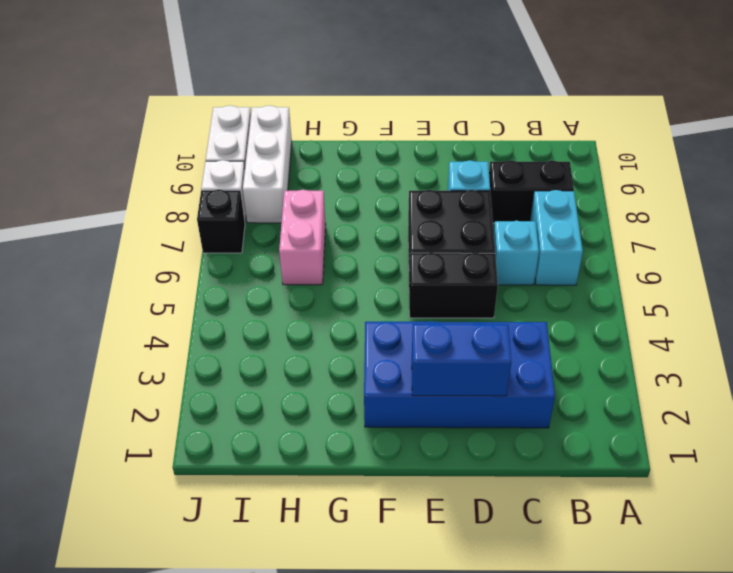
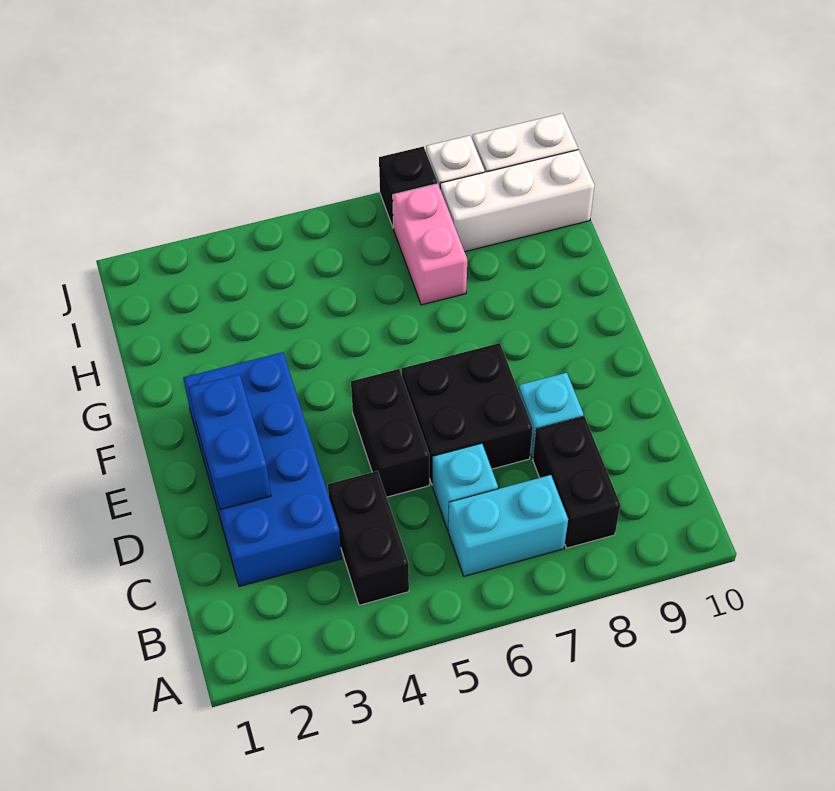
none -> black brick B4:C4 level 1
pink brick H6:H7 level 1 -> pink brick H7:I7 level 1

